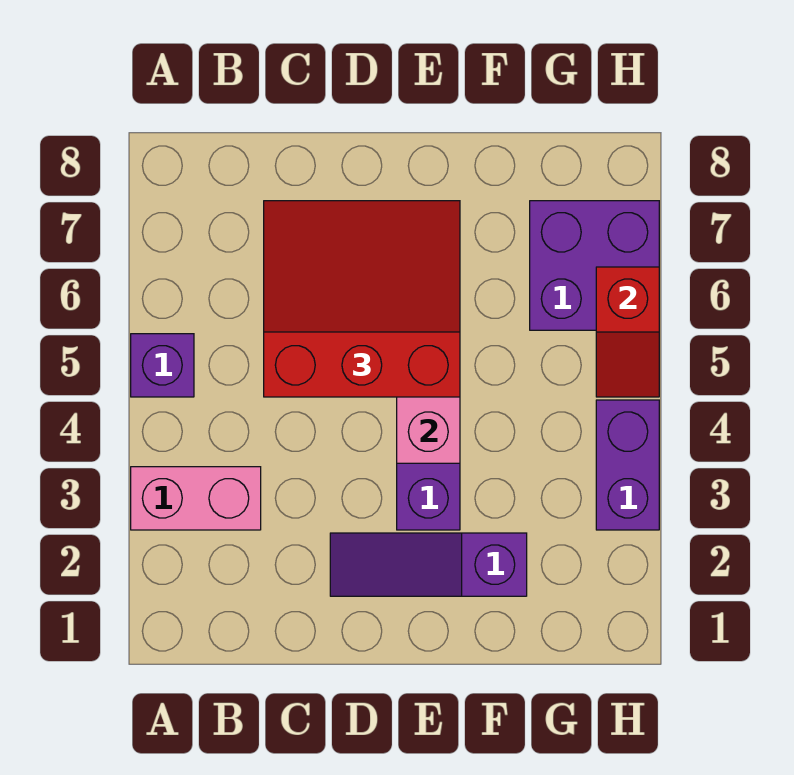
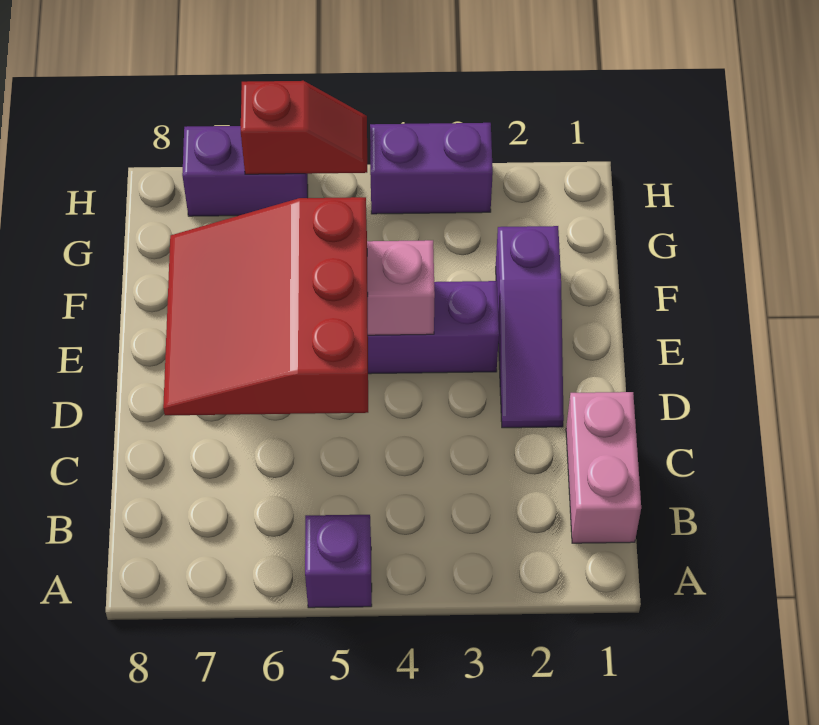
pink brick A3:B3 level 1 -> pink brick B1:C1 level 1
purple brick G6:H7 level 1 -> purple brick H6:H7 level 1

